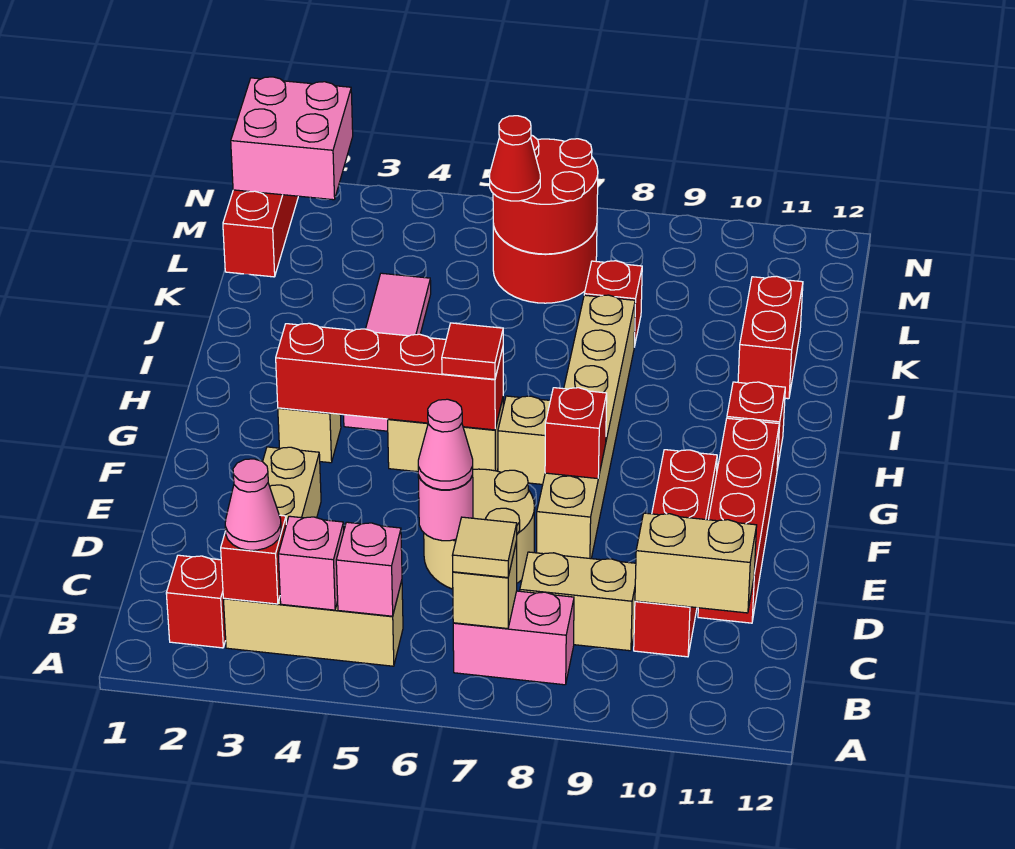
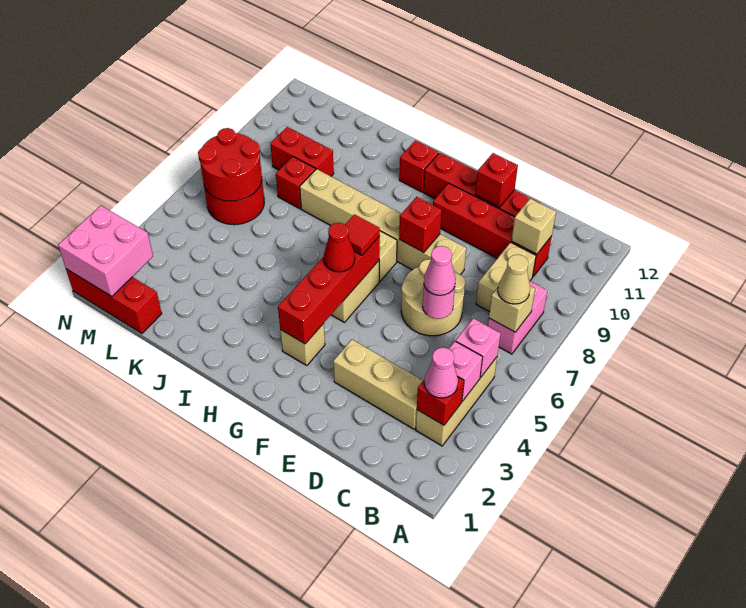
red brick B2 level 1 -> red brick E11 level 2
tan tile B7 level 3 -> tan cone B7 level 3
tan brick C10:C11 level 2 -> tan brick C10 level 2
pink tile H4:K4 level 1 -> none
red brick J11:K11 level 1 -> red brick K9:L9 level 1
red cone L6 level 3 -> red cone G5 level 3

